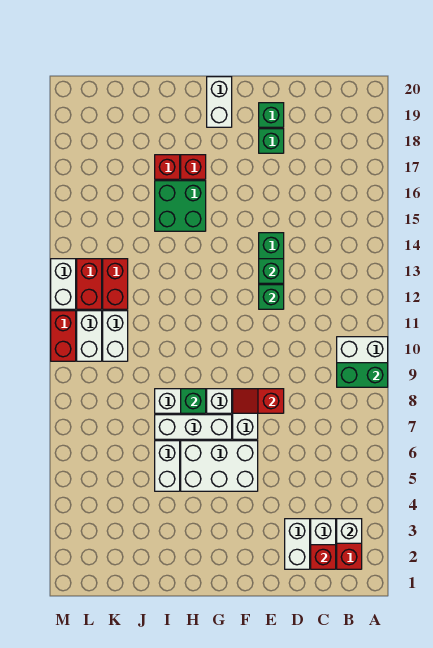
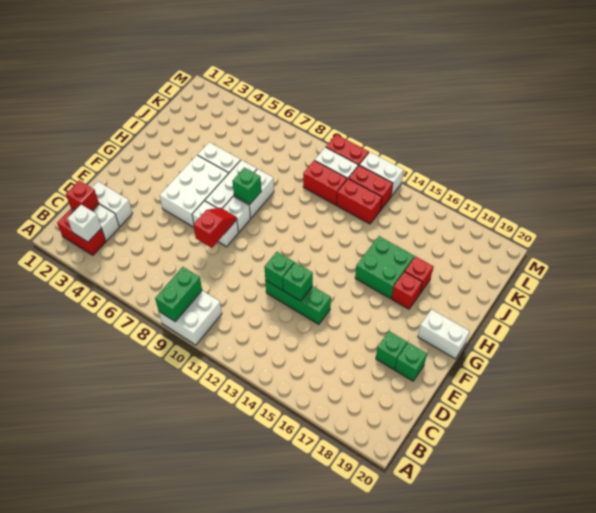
white brick K10:K11 level 1 -> red brick K10:K11 level 1

